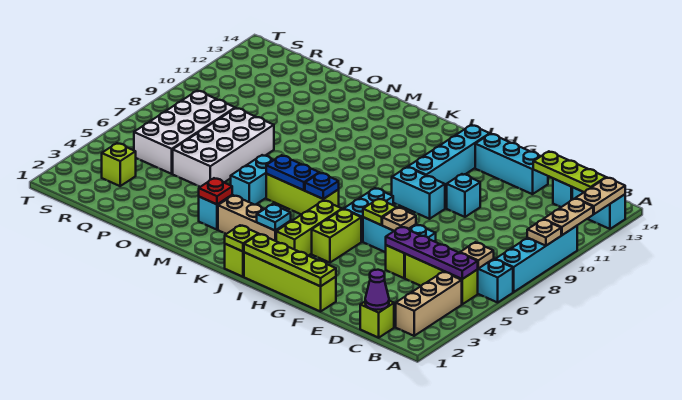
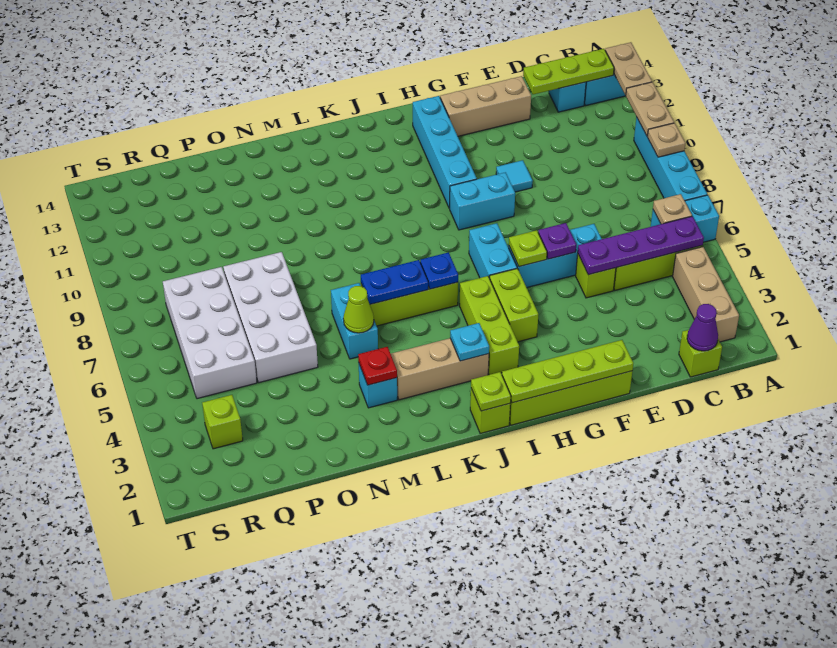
cyan brick E13:G13 level 1 -> tan brick E13:G13 level 1
tan plate F6 level 2 -> purple plate F6 level 2
cyan brick F10 level 1 -> cyan tile F10 level 1
none -> lime cone M5 level 2

